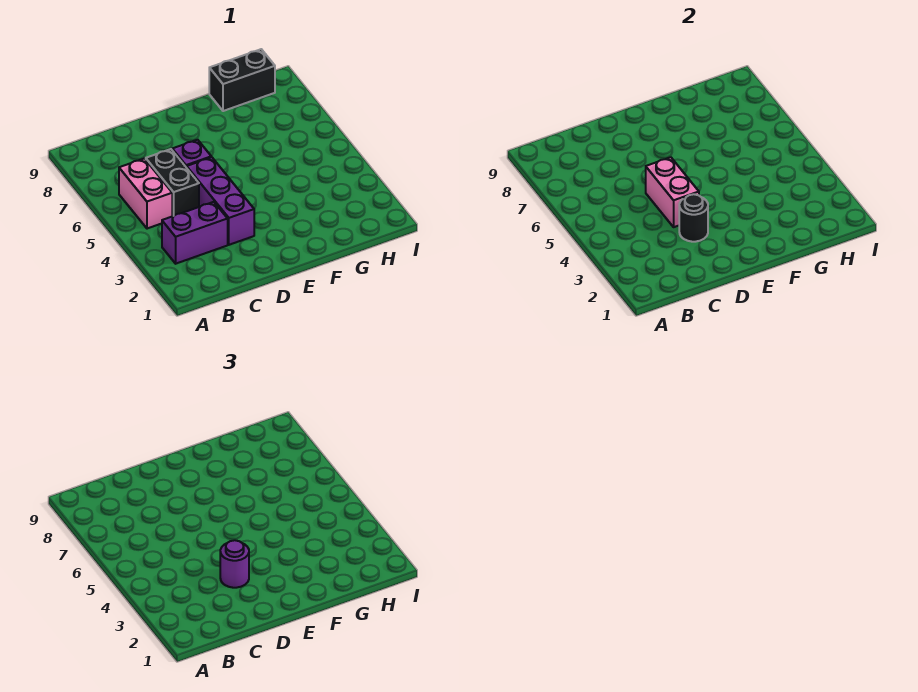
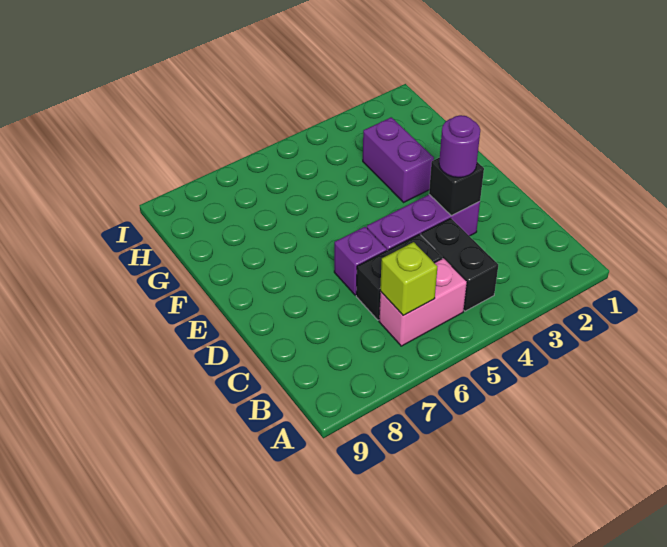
purple brick B3:C3 level 1 -> purple brick F3:G3 level 1
none -> lime brick B6 level 2
black round brick D3 level 2 -> black brick D3 level 2
pink brick D4:D5 level 2 -> none
black brick G9:H9 level 1 -> black brick B4:C4 level 1

